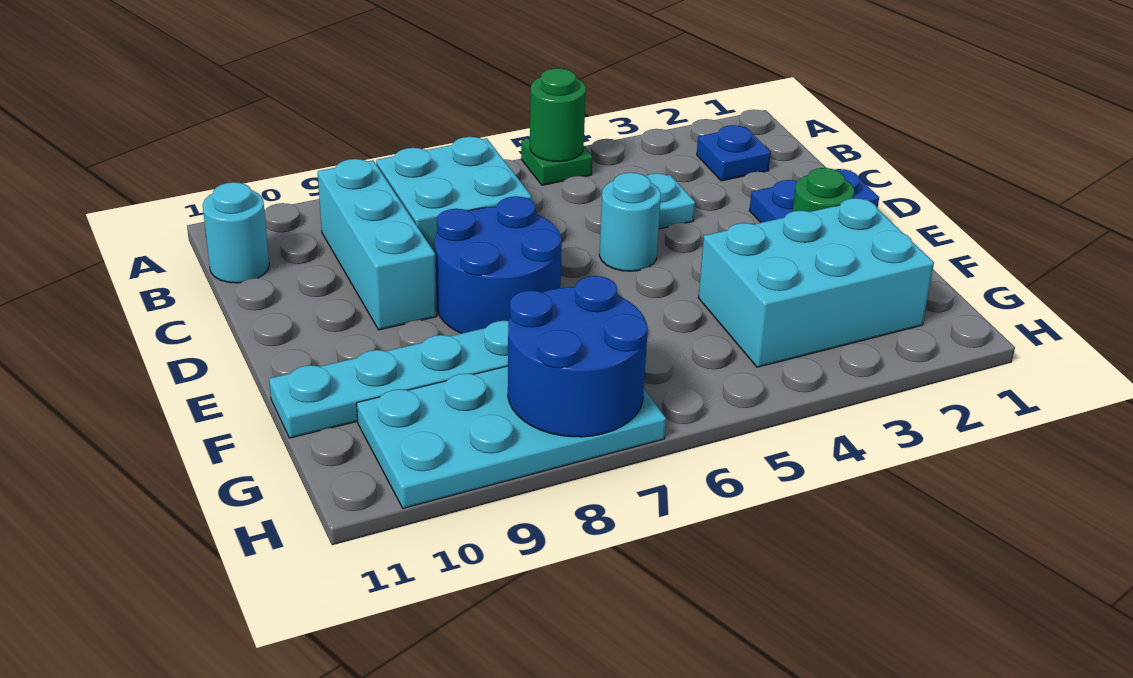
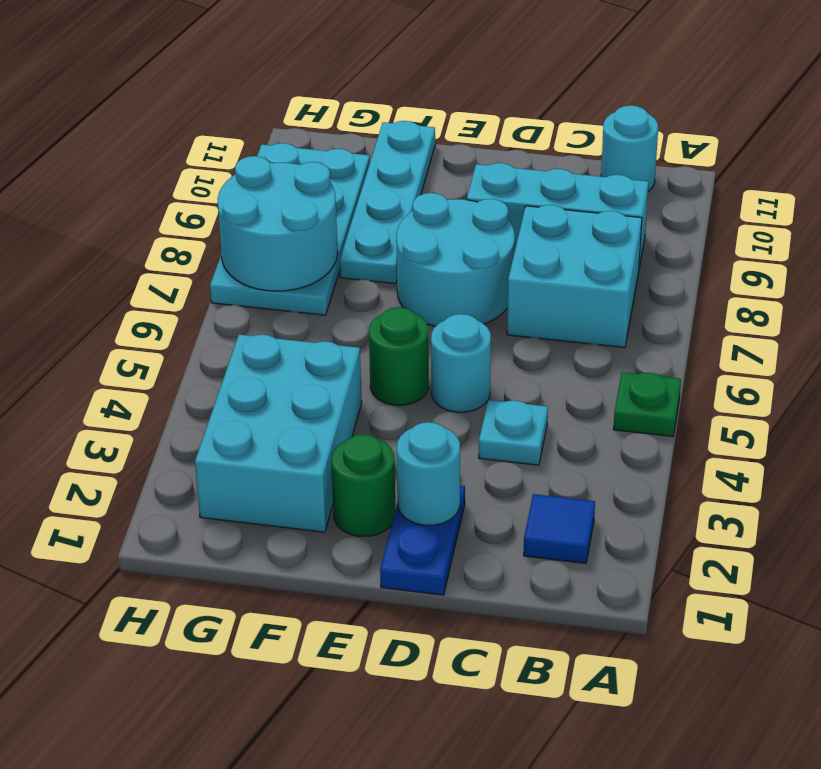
green round brick A5 level 2 -> green round brick E5 level 1
blue plate B2 level 1 -> blue tile B2 level 1
none -> cyan round brick D2 level 2
blue round brick D7:E8 level 1 -> cyan round brick D7:E8 level 1
blue round brick G7:H8 level 2 -> cyan round brick G7:H8 level 2

